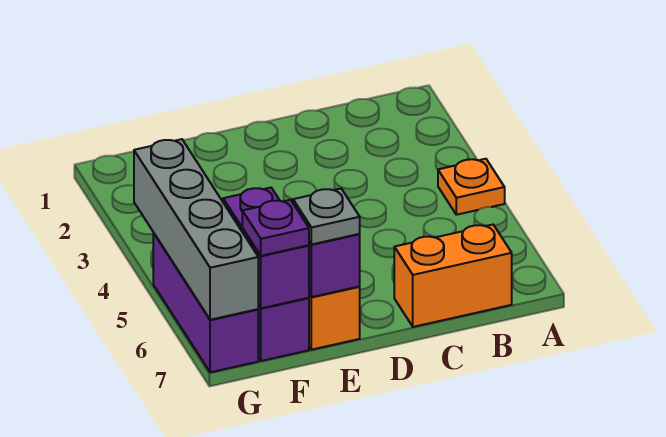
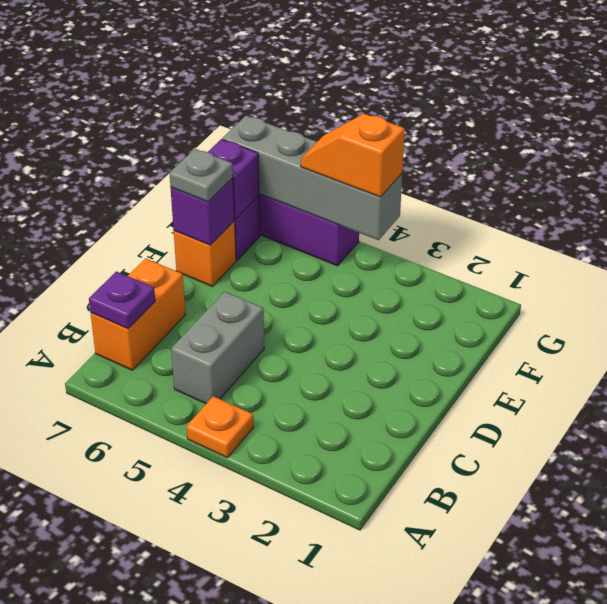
none -> grey brick B5:C5 level 1
purple brick F6:F7 level 2 -> purple brick F7 level 2
purple plate F7 level 3 -> purple plate B7 level 2
none -> orange slope G4:G5 level 3 top 4

